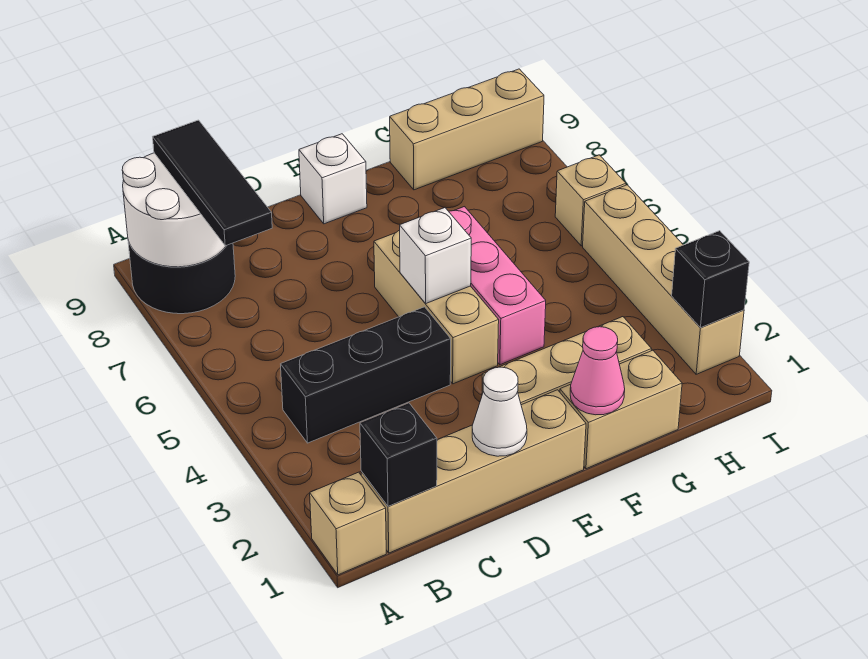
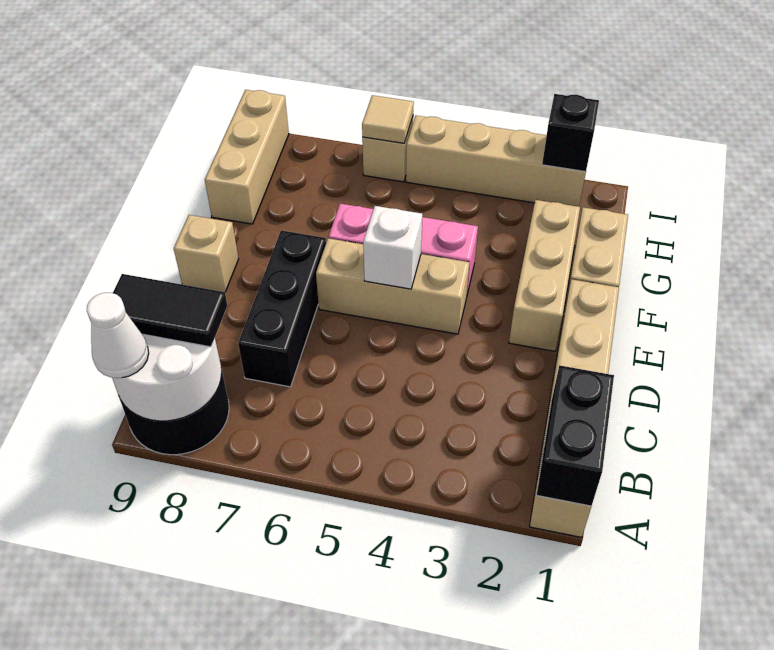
black brick B1 level 2 -> black brick A1:B1 level 2
black brick B4:D4 level 1 -> black brick C7:E7 level 1
black tile B7:B9 level 3 -> black tile B8:B9 level 3
white cone D1 level 2 -> white cone A9 level 3
white brick E9 level 1 -> tan brick E9 level 1
pink cone F1 level 2 -> none
none -> tan tile I6 level 2

